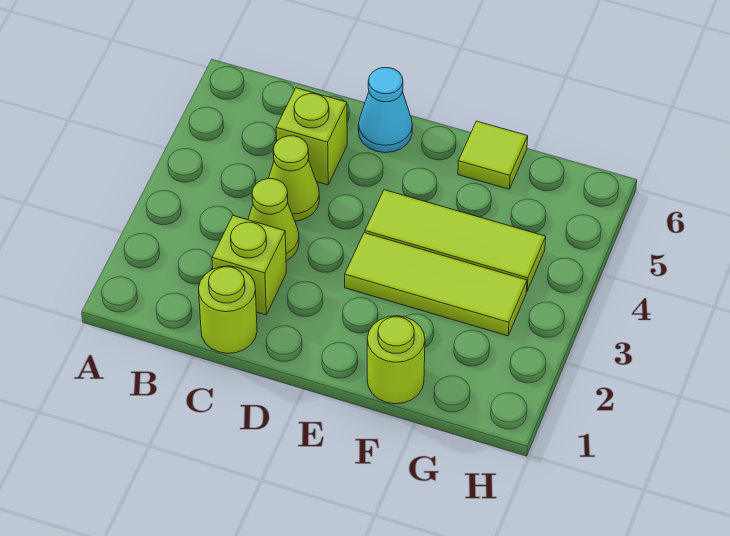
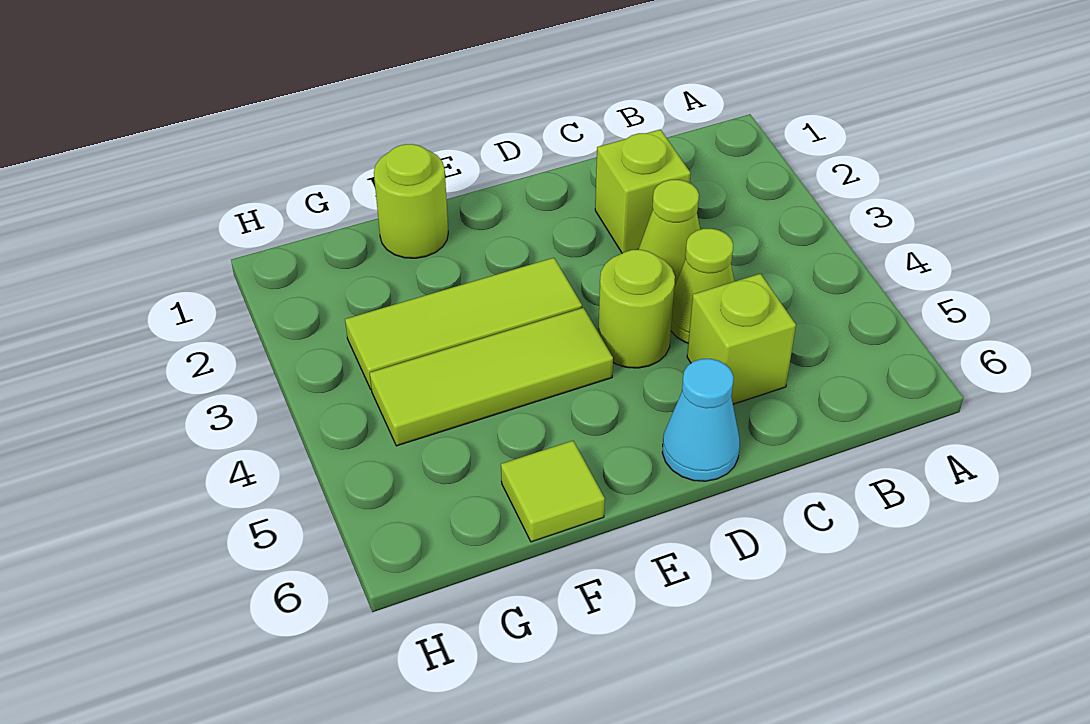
lime round brick C1 level 1 -> lime round brick D4 level 1

